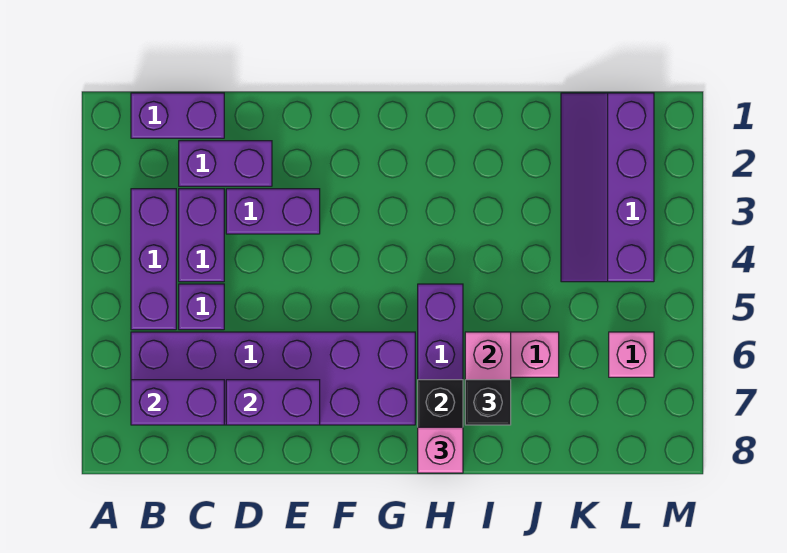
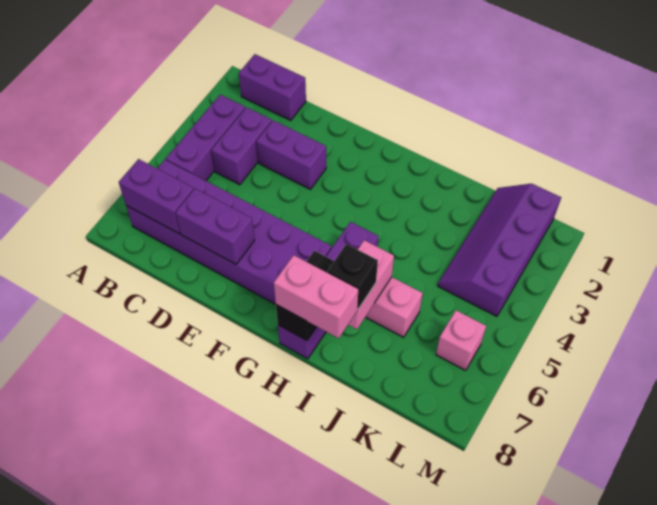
purple brick C2:D2 level 1 -> none
purple brick C5 level 1 -> none
pink brick H8 level 3 -> pink brick H8:I8 level 3

